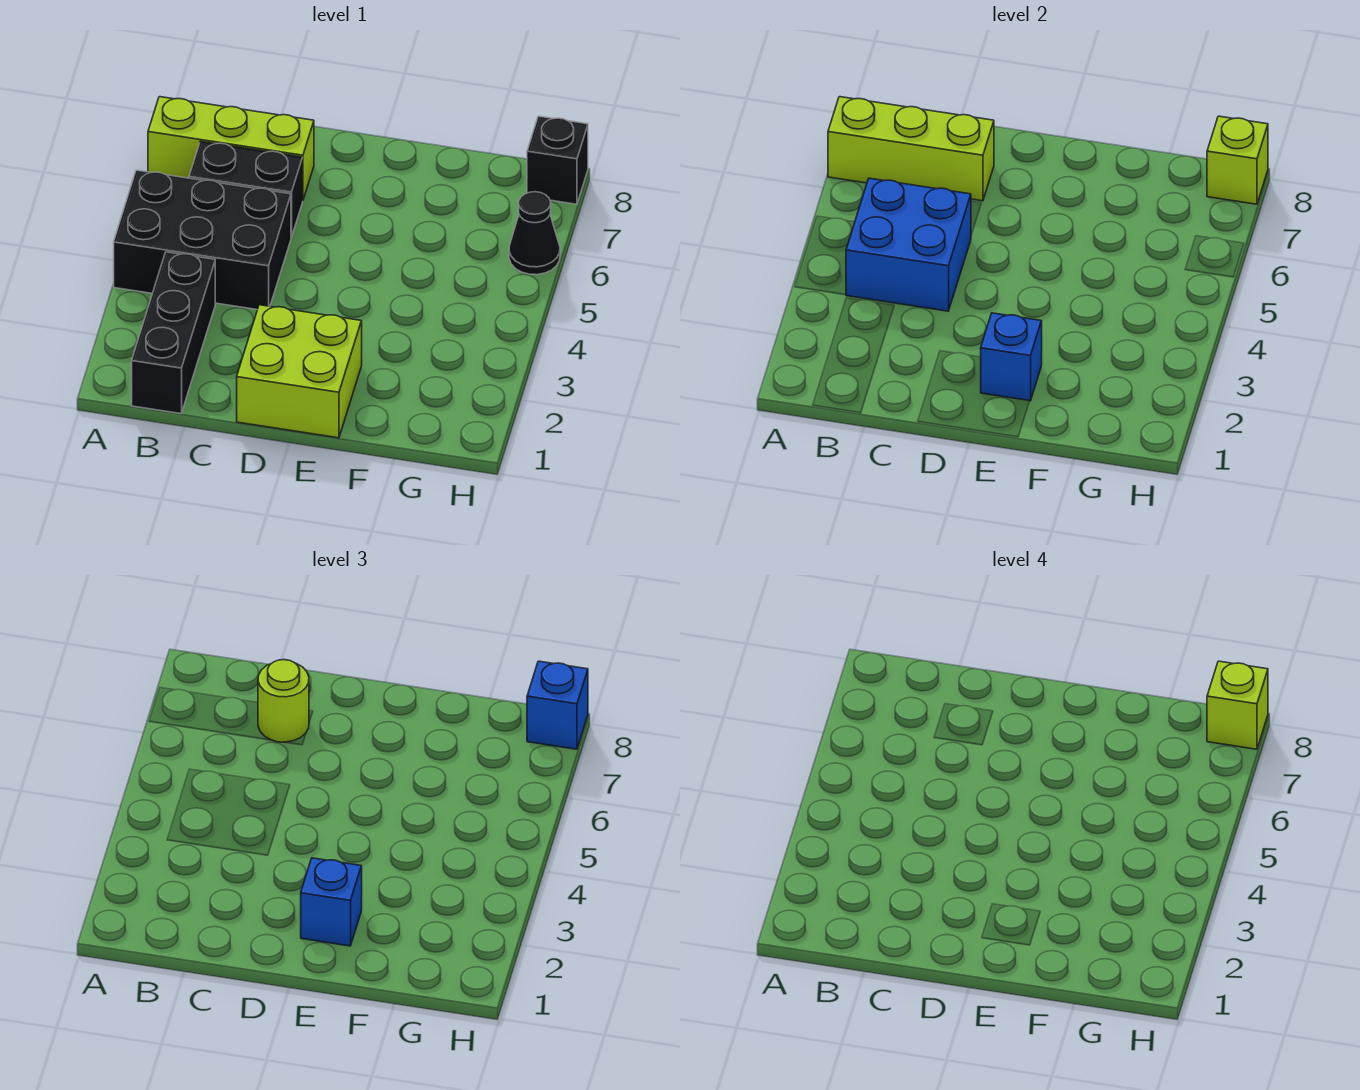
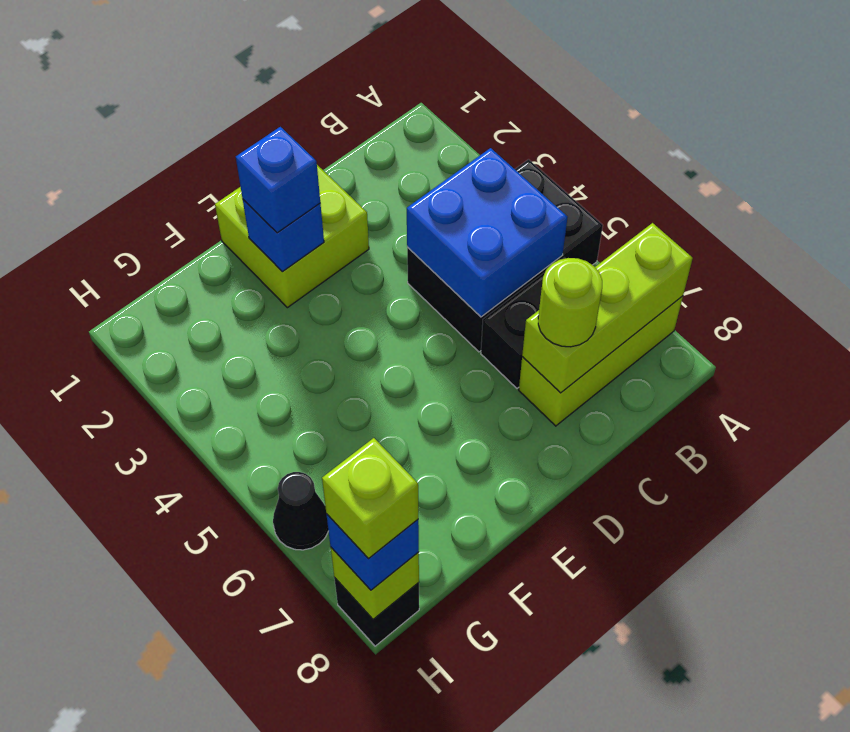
black brick B1:B3 level 1 -> none

